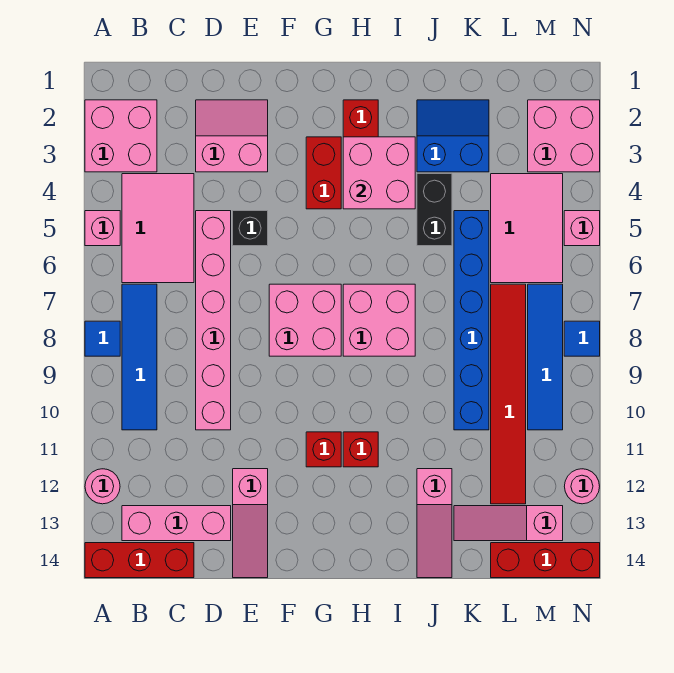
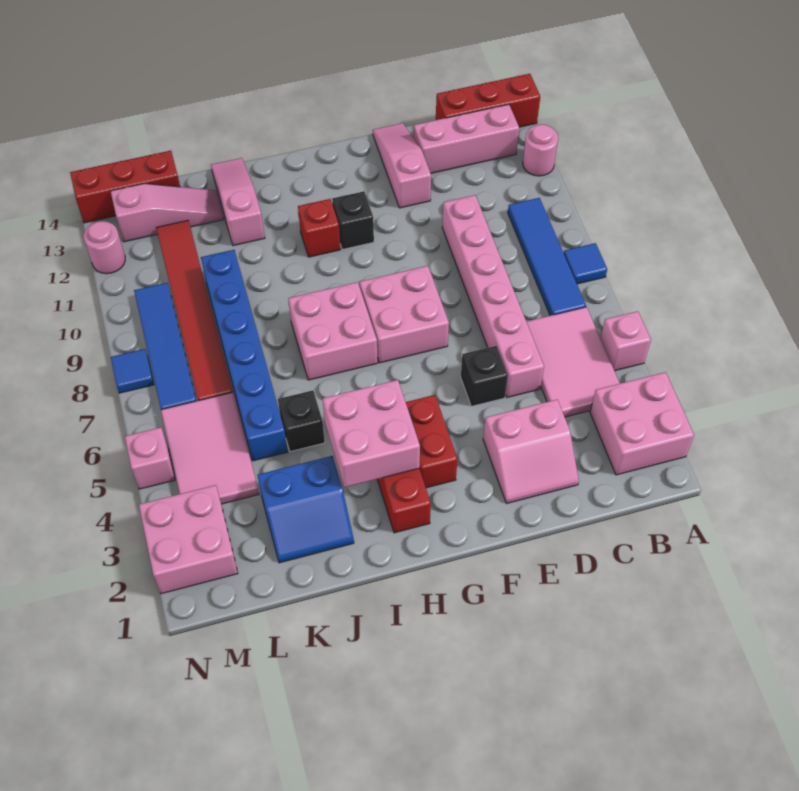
red brick G11 level 1 -> black brick G11 level 1
black brick J4:J5 level 1 -> black brick J5 level 1

